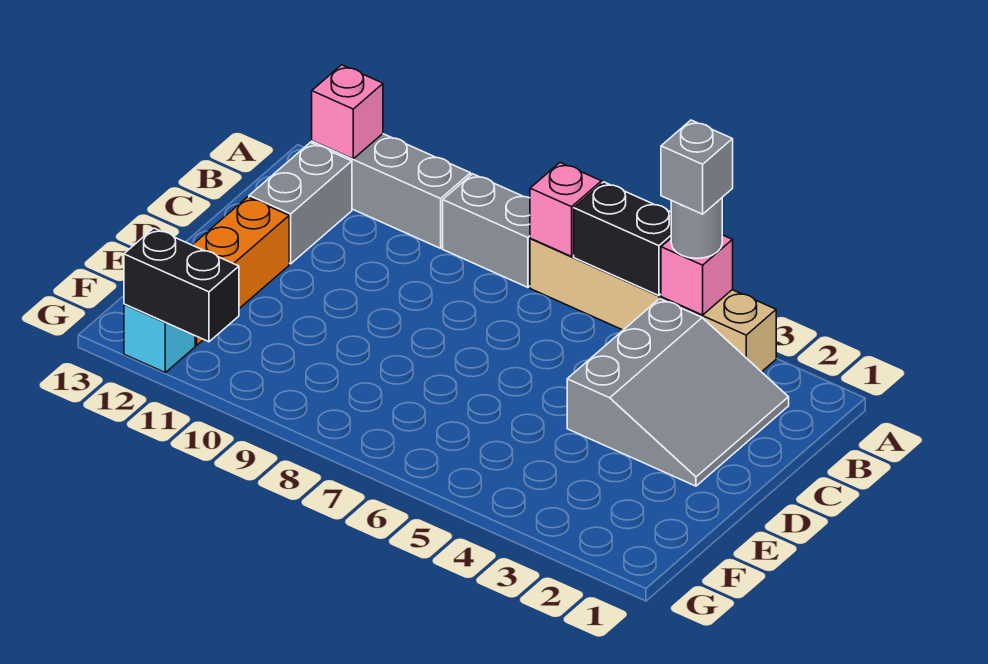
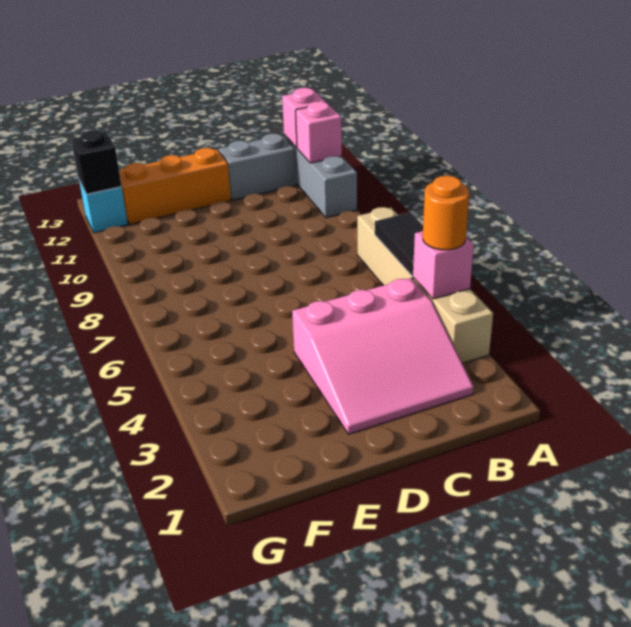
grey round brick A4 level 3 -> orange round brick A4 level 3
grey brick A4 level 4 -> none
black brick A5:A6 level 2 -> black tile A5:A6 level 2
pink brick A7 level 2 -> pink brick A11 level 2
grey brick A8:A9 level 1 -> none
grey slope B2:D4 level 1 top 4 -> pink slope B2:D4 level 1 top 4
black brick G11:G12 level 2 -> black brick G12 level 2

